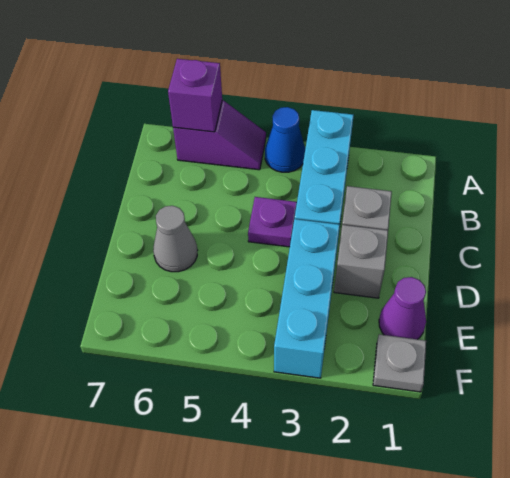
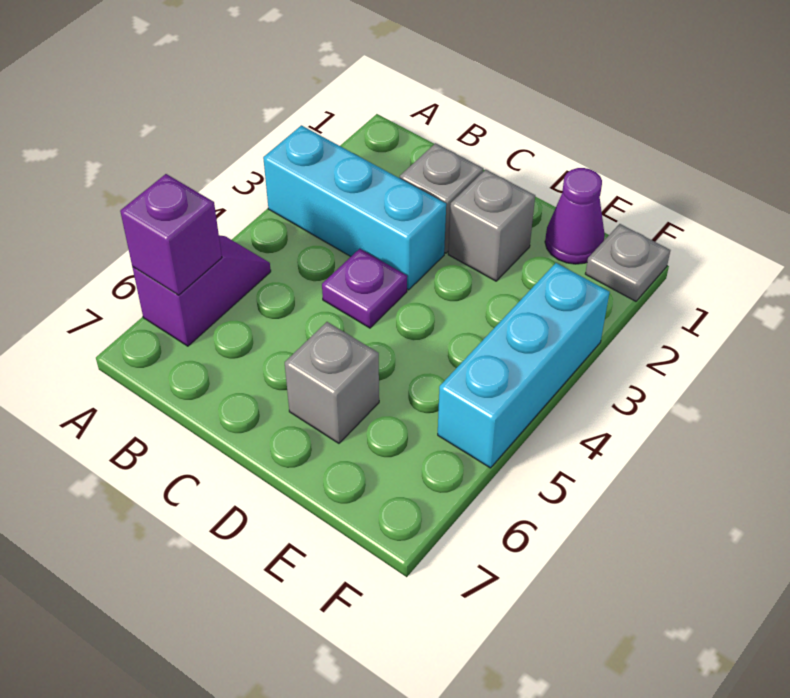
blue cone A4 level 1 -> none
cyan brick D3:F3 level 1 -> cyan brick F3:F5 level 1
grey cone D6 level 1 -> grey brick D6 level 1

